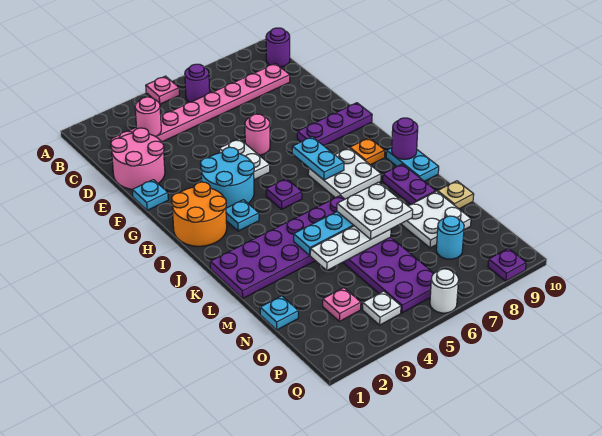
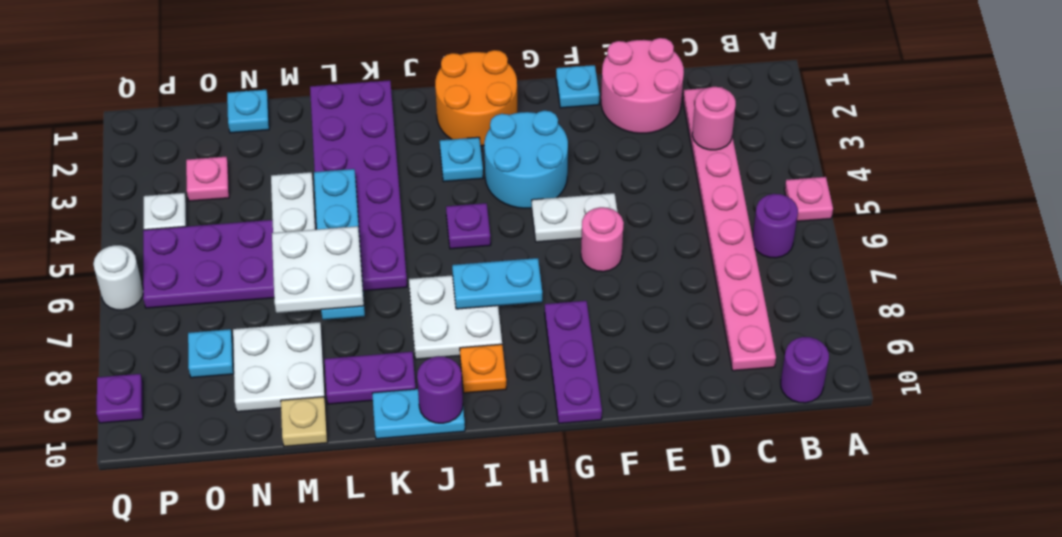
cyan round brick O8 level 1 -> cyan plate O8 level 1

